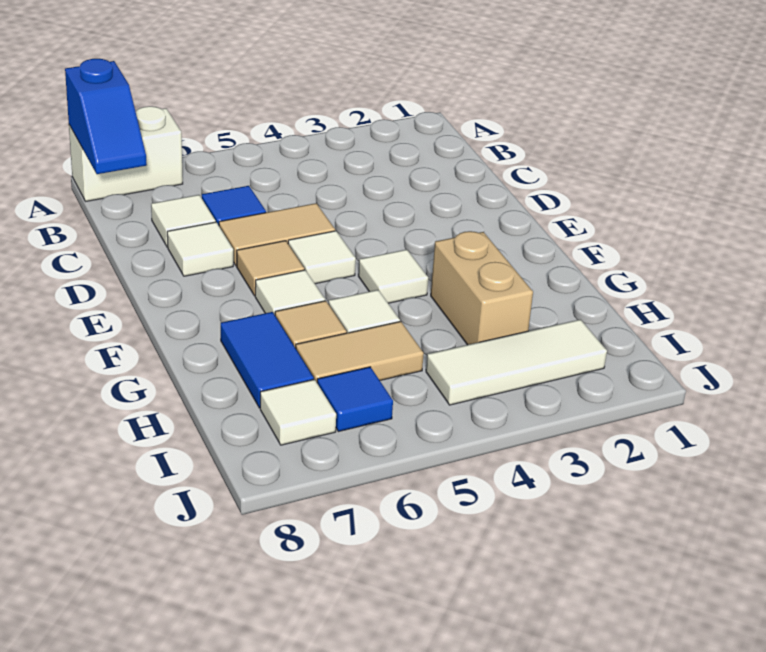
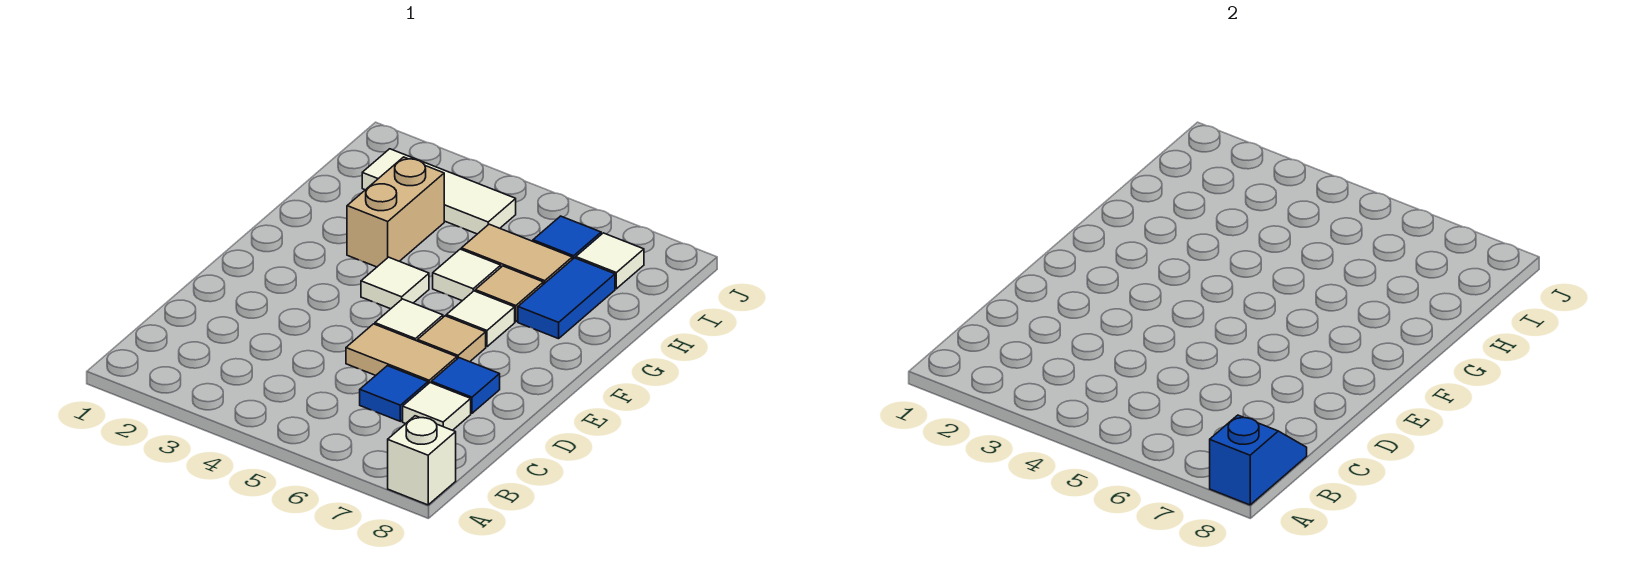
white brick A7:A8 level 1 -> white brick A8 level 1
white tile D7 level 1 -> blue tile D7 level 1

